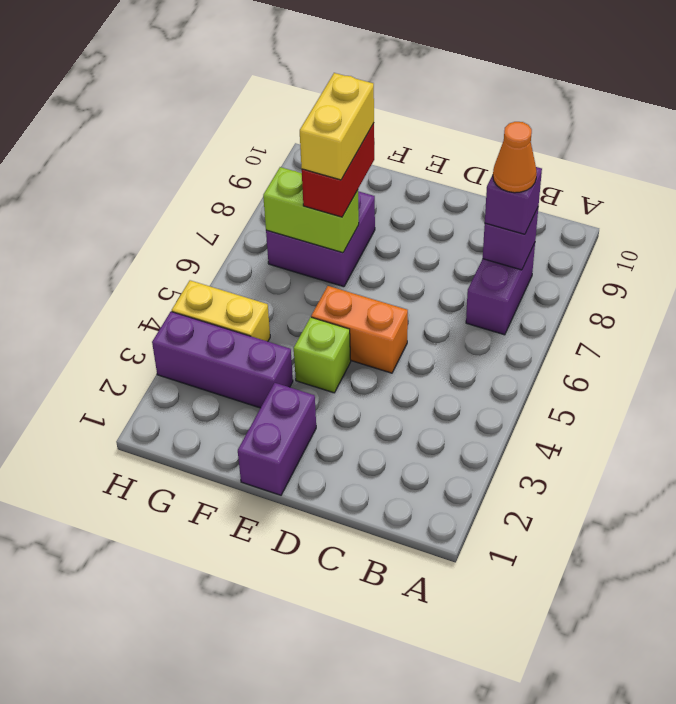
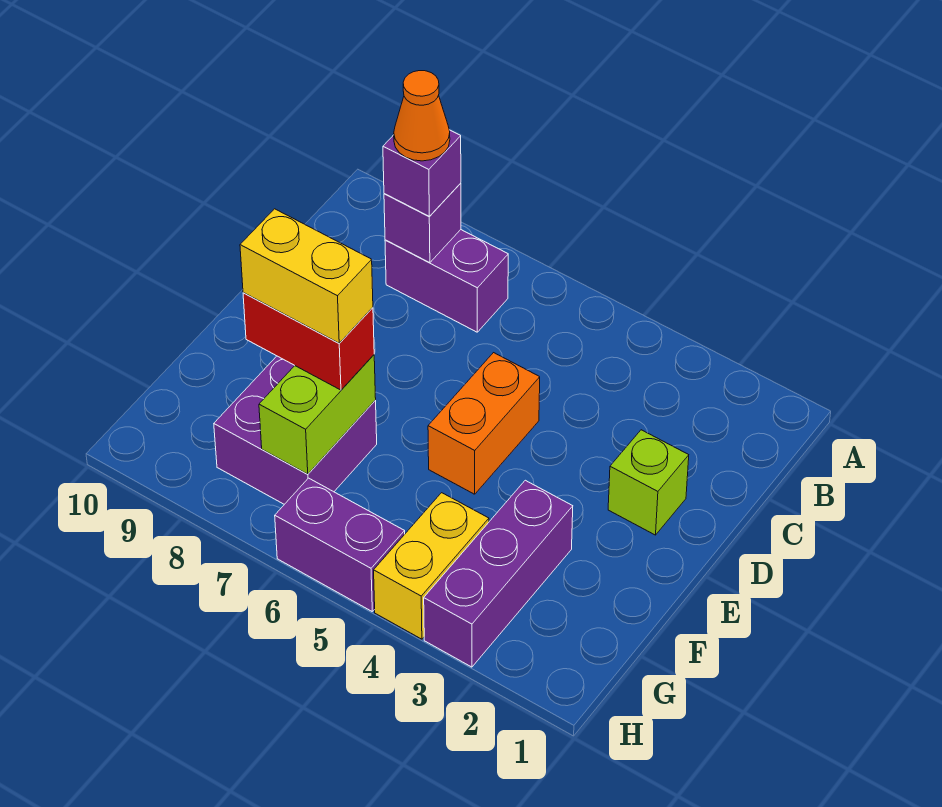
purple brick E1:E2 level 1 -> purple brick H5:H6 level 1
lime brick E4 level 1 -> lime brick D2 level 1

